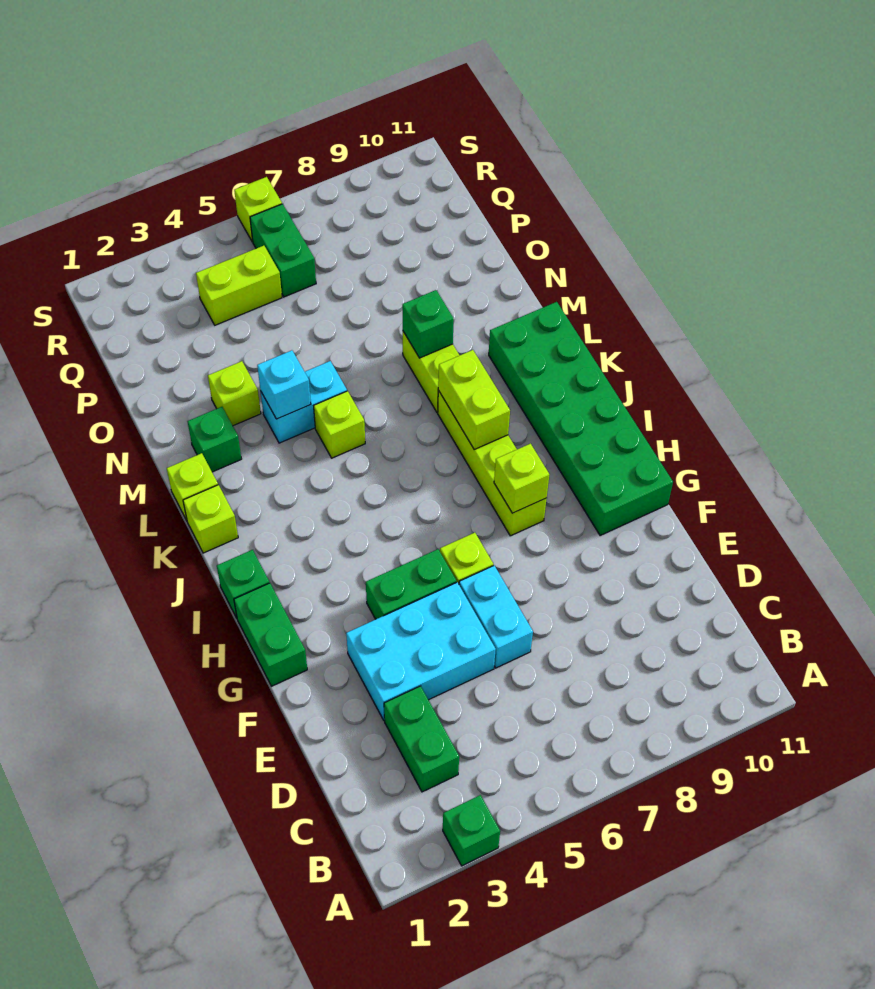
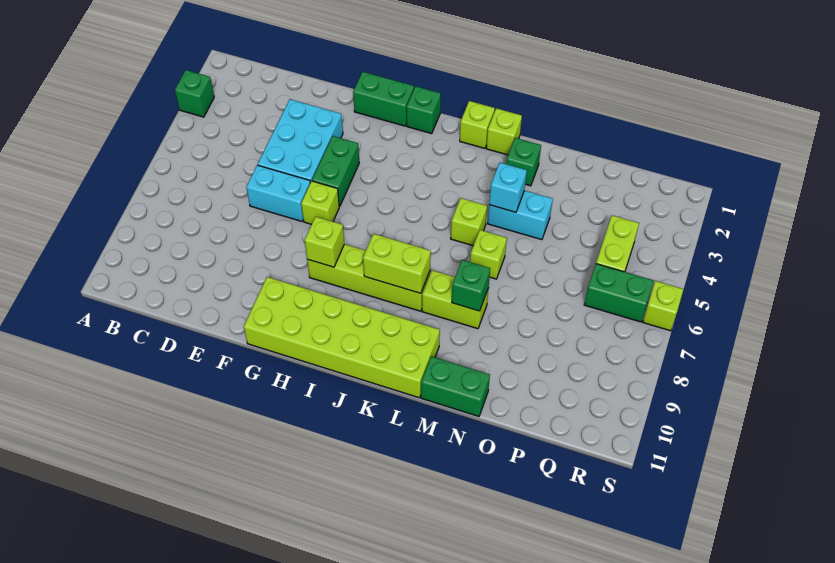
green brick C3:D3 level 1 -> green brick M11:N11 level 1
green brick G10:L11 level 1 -> lime brick G10:L11 level 1
cyan brick M4:M5 level 1 -> cyan brick M4:N4 level 1
lime brick N3 level 1 -> lime brick M6 level 1

